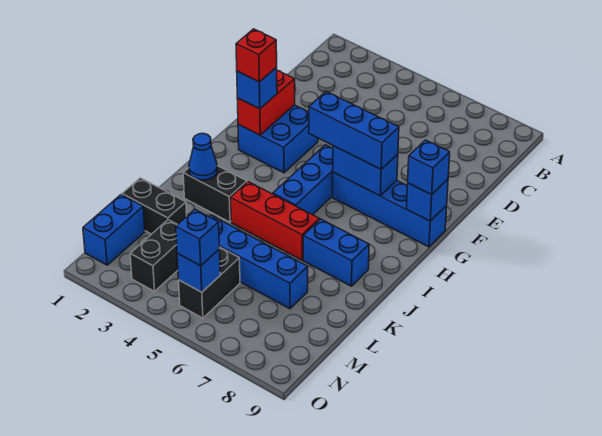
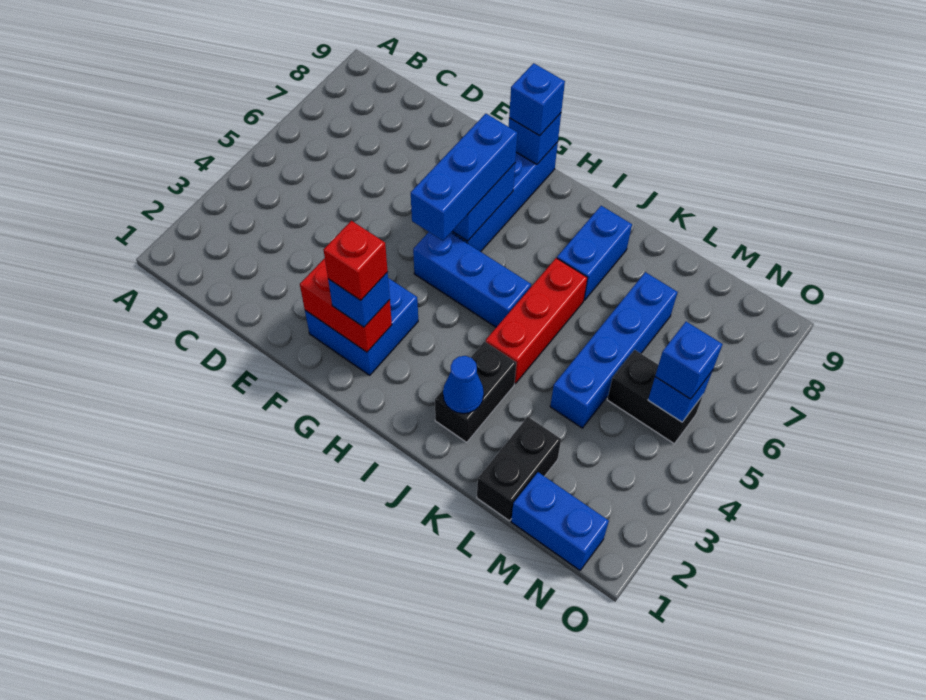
black brick M3:N3 level 1 -> none

